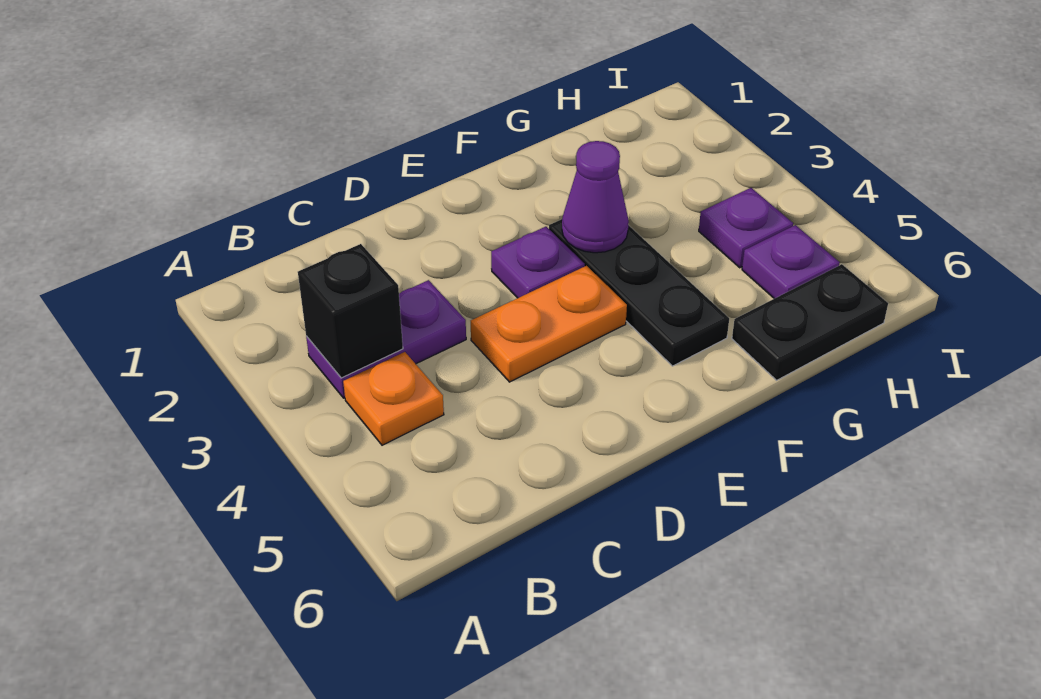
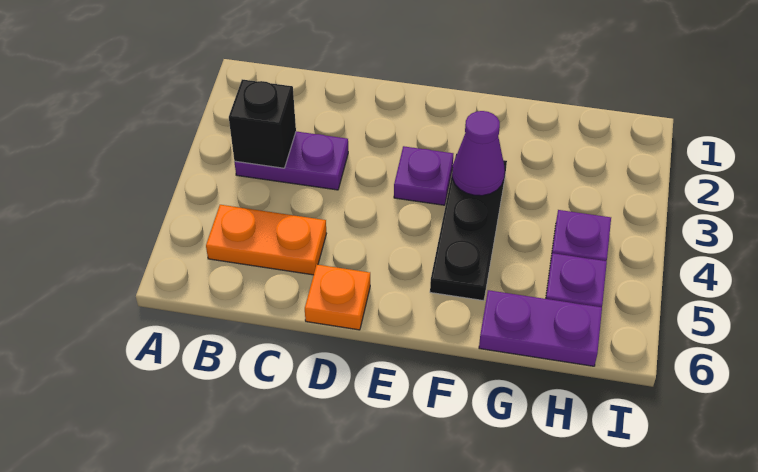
orange plate B4 level 1 -> orange plate D6 level 1
orange plate D4:E4 level 1 -> orange plate B5:C5 level 1
black plate G6:H6 level 1 -> purple plate G6:H6 level 1

